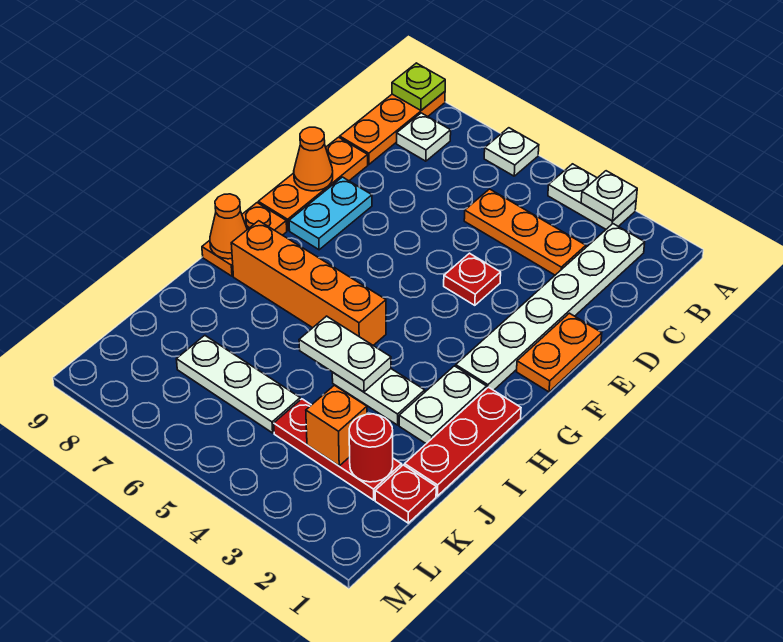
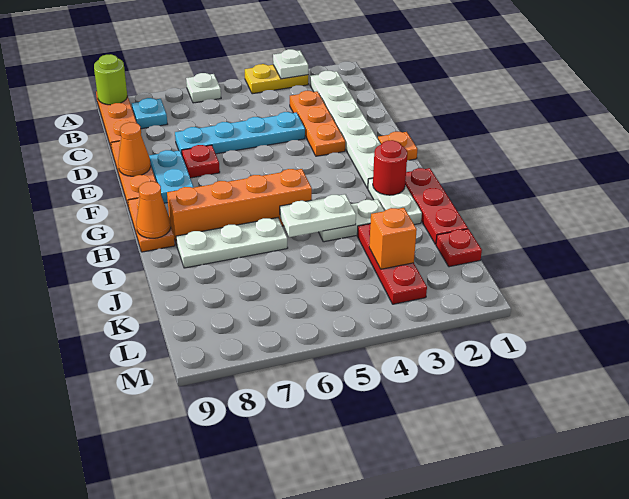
white plate A3:A4 level 1 -> yellow plate A3:A4 level 1
lime plate A9 level 2 -> lime round brick A9 level 2
white plate B8 level 1 -> cyan plate B8 level 1
orange plate C3:C5 level 1 -> orange plate C3:E3 level 1
none -> cyan plate D4:D7 level 1
orange plate E1:F1 level 1 -> orange plate F1 level 1
red plate E4 level 1 -> red plate E7 level 1
red plate K2:K4 level 1 -> red plate J3:L3 level 1
red round brick K2 level 2 -> red round brick H2 level 2
white plate K5:K7 level 1 -> white plate I6:I8 level 1

